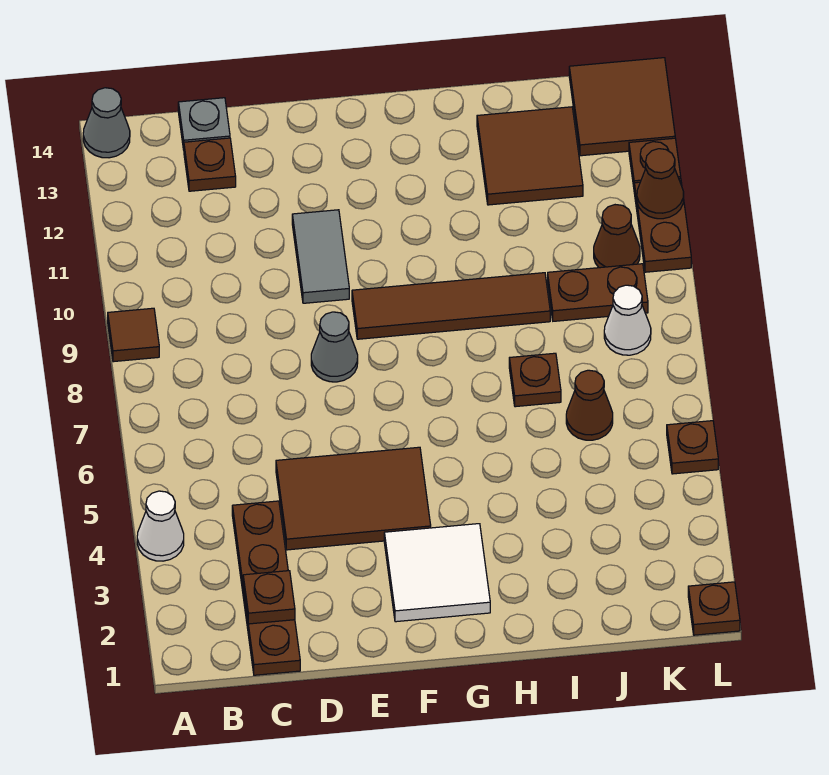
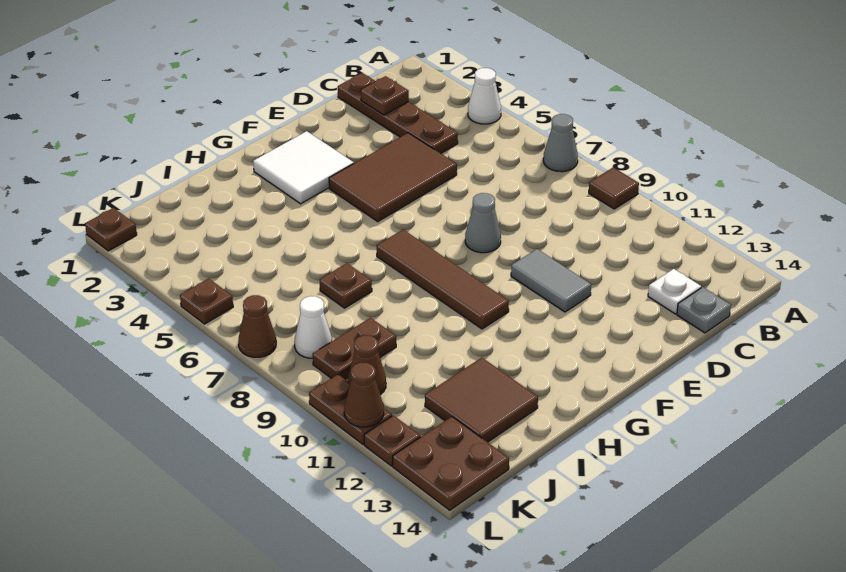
grey cone A14 level 1 -> grey cone A7 level 1
brown plate C13 level 1 -> white plate C13 level 1
brown tile F9:I9 level 1 -> brown tile G7:G10 level 1
brown cone J6 level 1 -> brown cone L7 level 1
brown tile K13:L14 level 1 -> brown plate K13:L14 level 1

